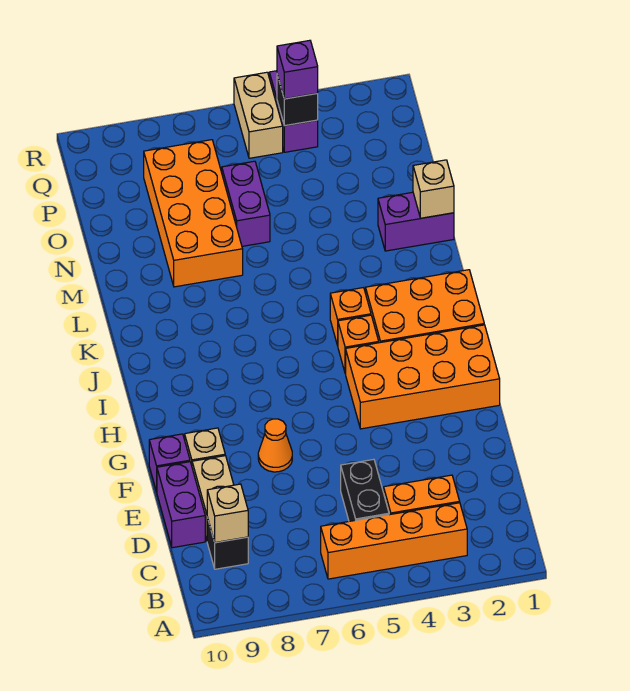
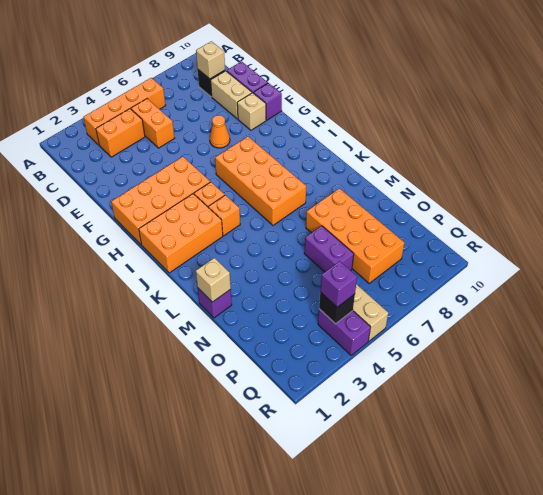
black brick C5:D5 level 1 -> orange brick C5:D5 level 1
none -> orange brick H6:K7 level 1
purple brick M1:M2 level 1 -> purple brick M1 level 1

